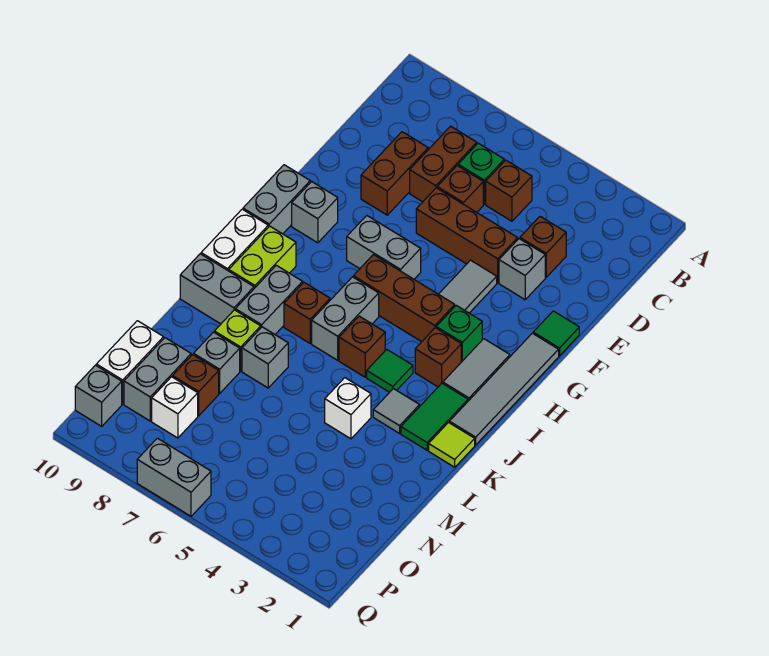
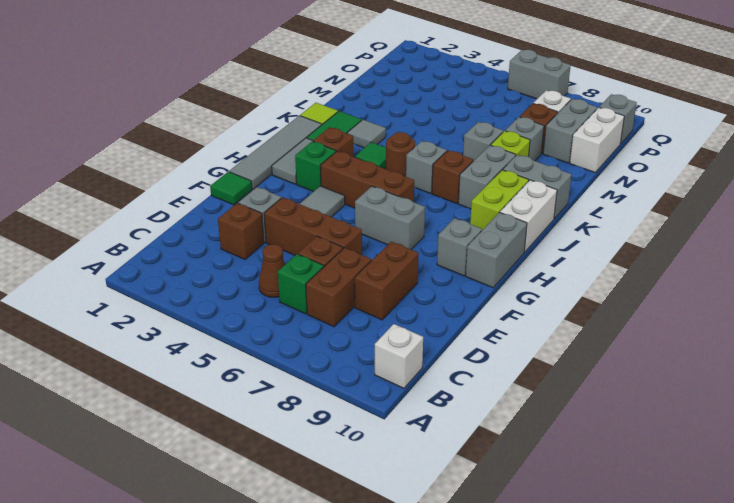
brown brick C5 level 1 -> brown cone C5 level 1
grey brick I6:J6 level 1 -> grey brick J6 level 1
brown brick J5 level 1 -> brown round brick J5 level 1
white brick L4 level 1 -> white brick B10 level 1

